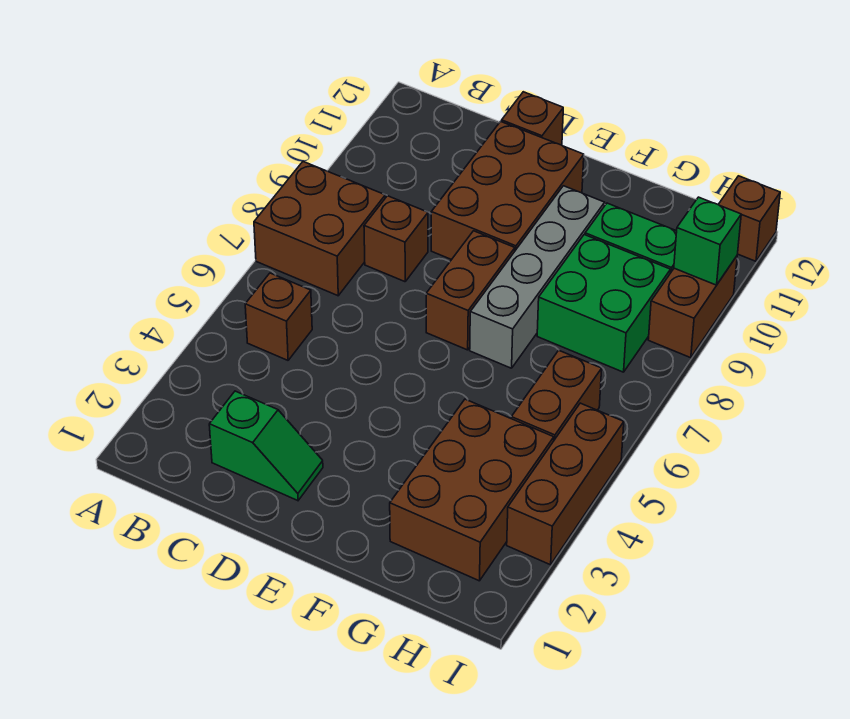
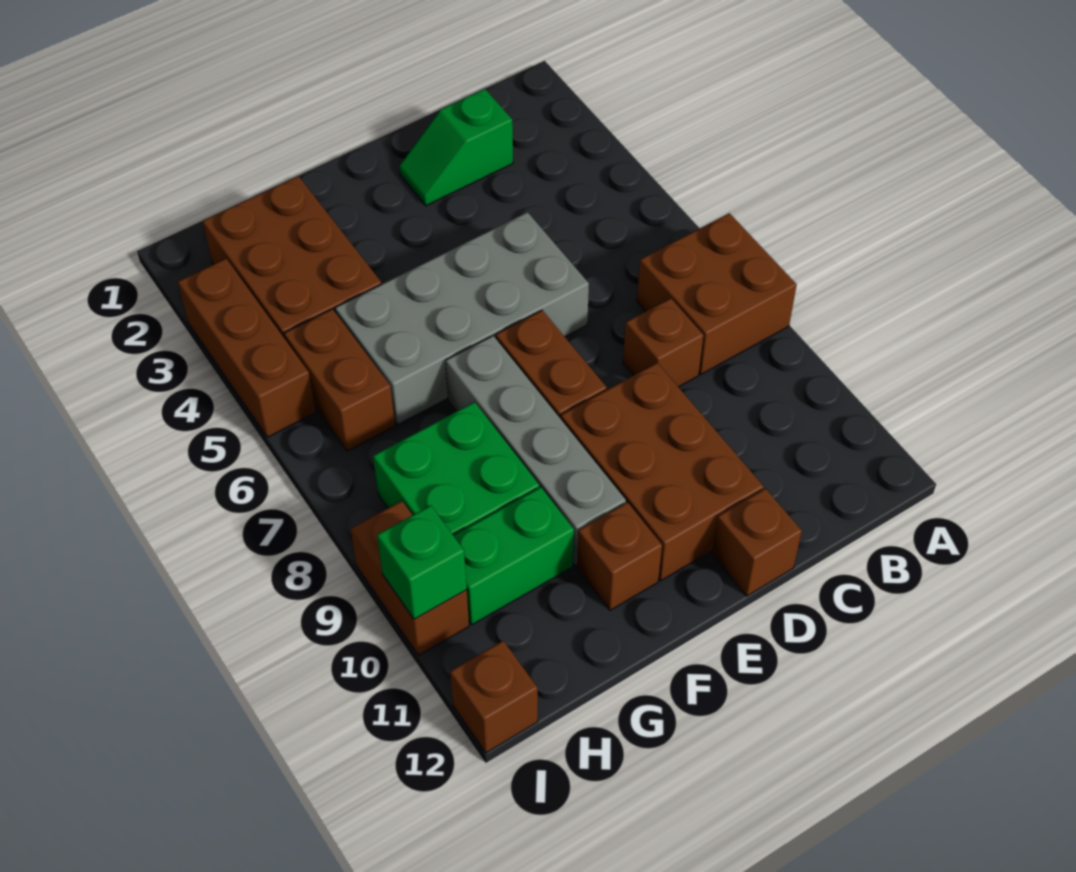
brown brick B5 level 1 -> brown brick F11 level 1
none -> grey brick D5:G6 level 1

